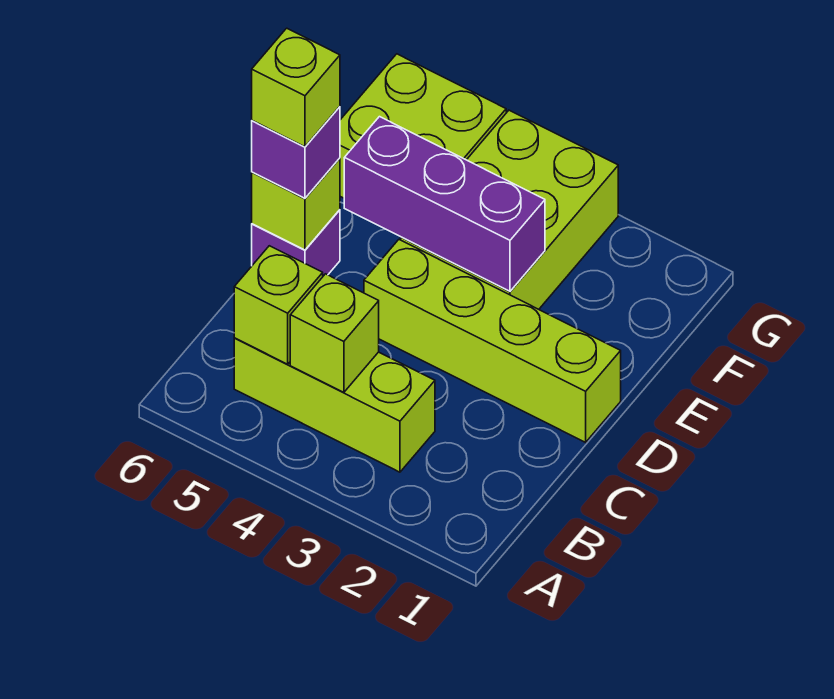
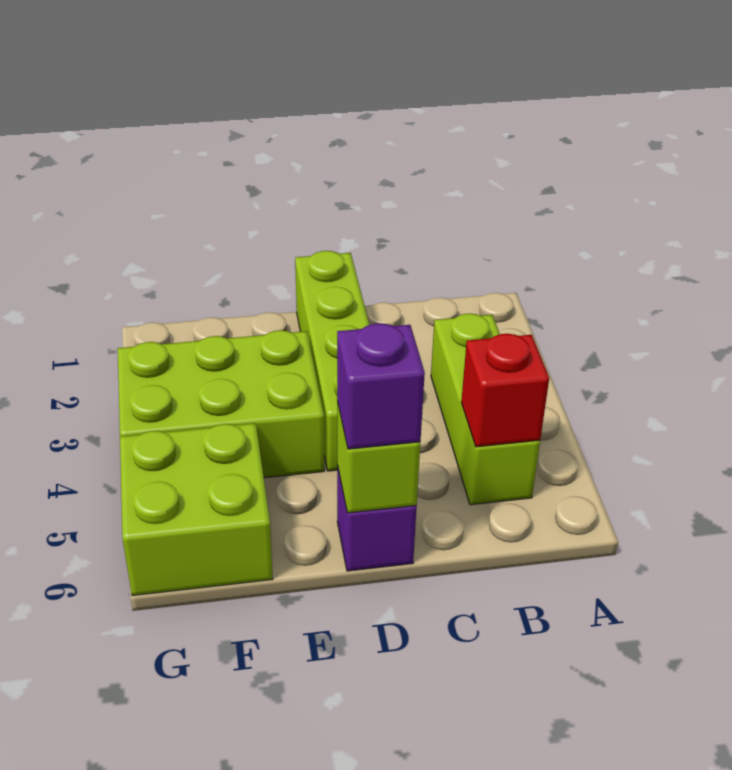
lime brick B4 level 2 -> none
lime brick B5 level 2 -> red brick B5 level 2
lime brick D6 level 4 -> none
purple brick E3:E5 level 2 -> none

